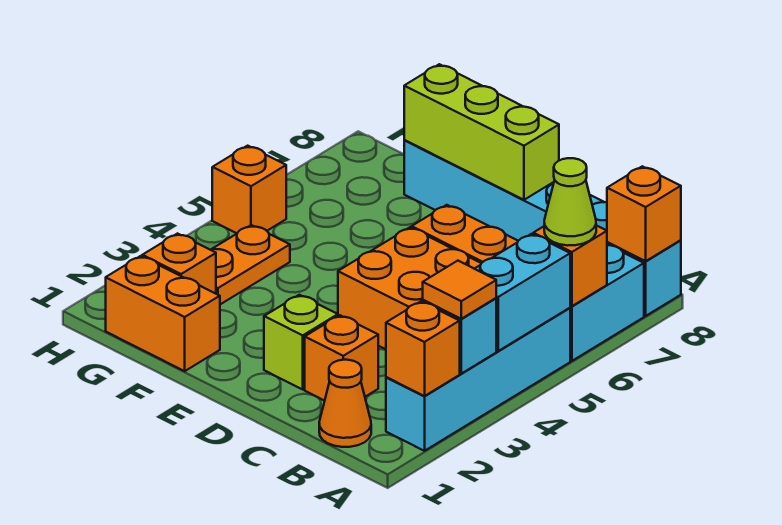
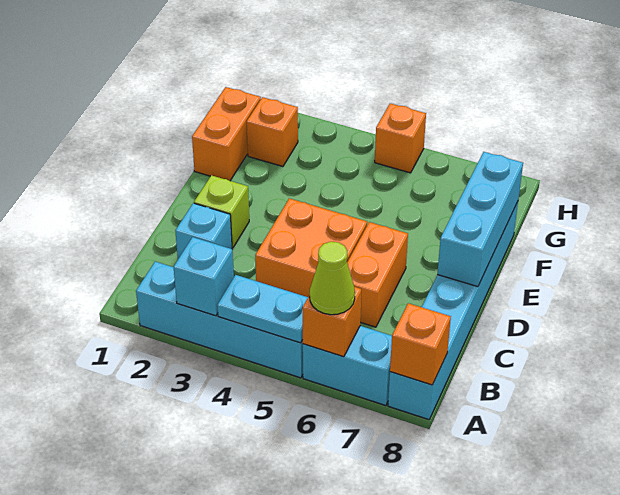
orange brick A2 level 2 -> none
orange tile A3 level 3 -> none
cyan brick A4:A5 level 2 -> cyan plate A4:A5 level 2
orange cone B1 level 1 -> none
orange brick C2 level 1 -> cyan brick C2 level 1
lime brick D8:F8 level 2 -> cyan brick D8:F8 level 2
orange plate G3:G4 level 1 -> none

